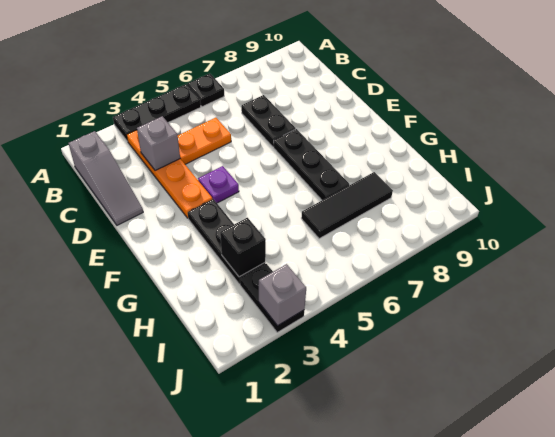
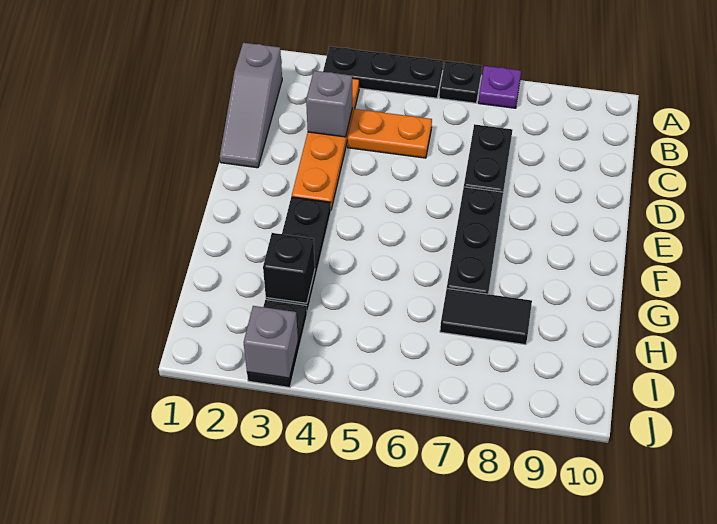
purple plate E4 level 1 -> purple plate A7 level 1
black tile H6:H8 level 1 -> black tile H7:H8 level 1

